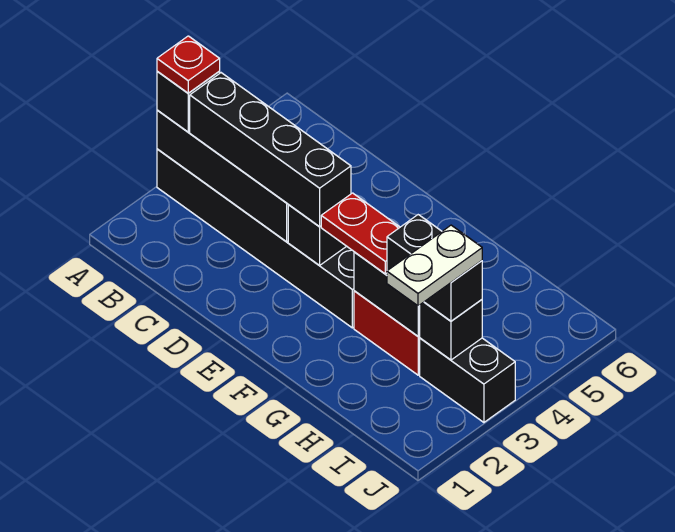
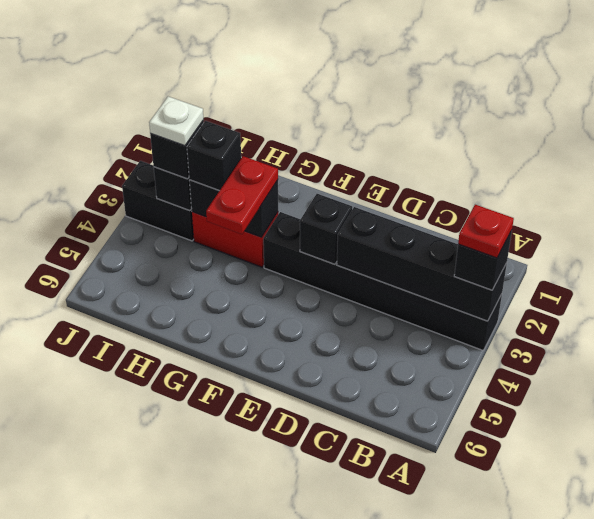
black brick B3:E3 level 3 -> none
red plate F3:G3 level 3 -> red plate G3:G4 level 3
white plate I2:I3 level 4 -> white plate I3 level 4

